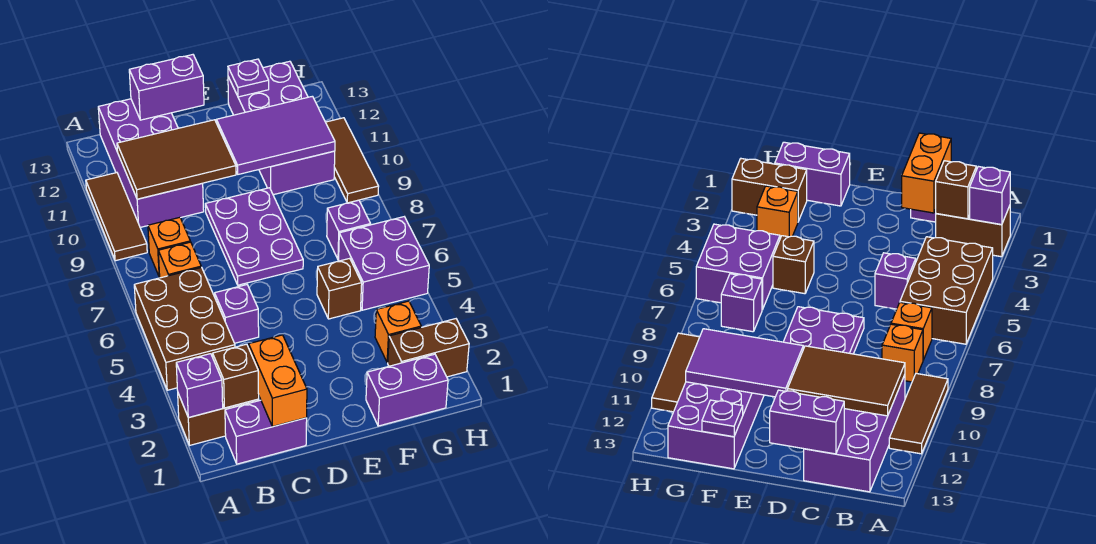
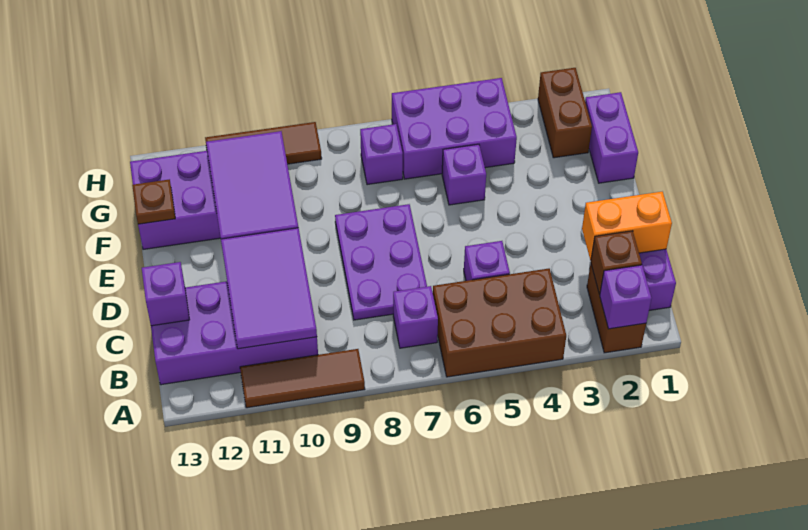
orange brick B7 level 1 -> purple brick B7 level 1
orange brick B8 level 1 -> none
brown tile B10:D11 level 2 -> purple tile B10:D11 level 2
purple brick C13:D13 level 2 -> purple brick C13 level 2
purple plate D7:E9 level 1 -> purple plate C7:E8 level 1
brown brick F5 level 1 -> purple brick F5 level 1
purple plate F13 level 2 -> brown plate F13 level 2
orange brick G3 level 1 -> none
purple brick G5:H6 level 1 -> purple brick G4:H6 level 1

